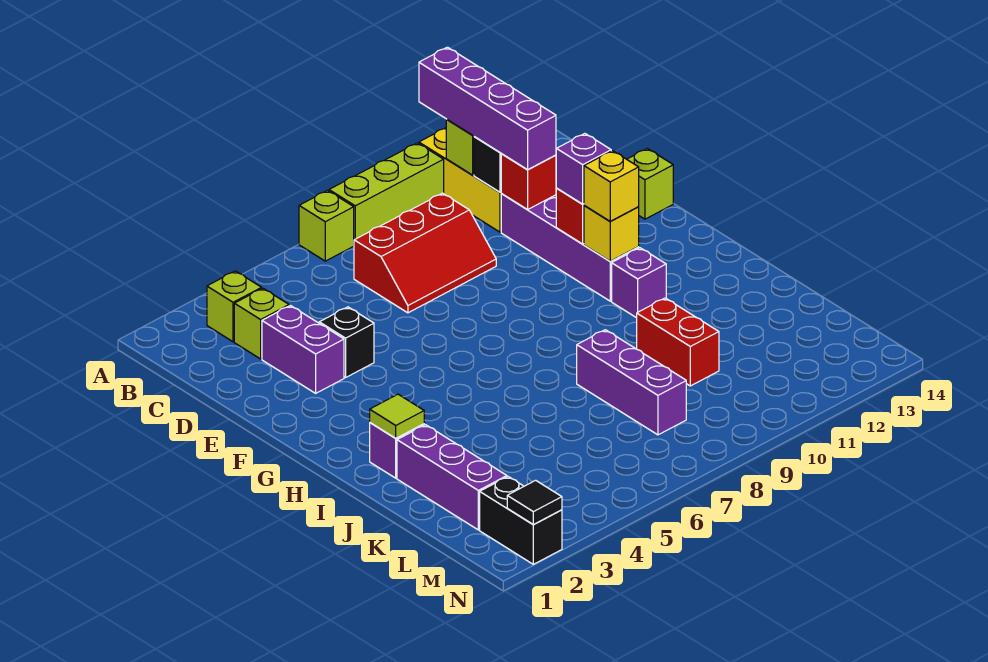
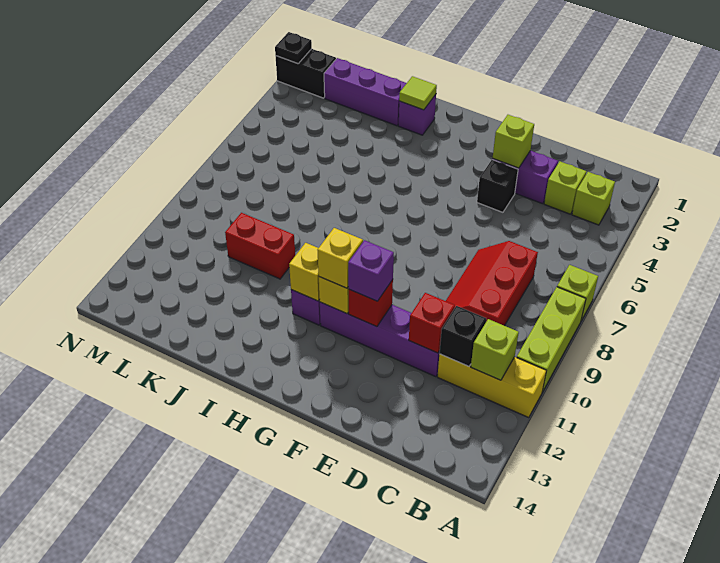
purple brick A11:D11 level 3 -> none
lime brick E14 level 1 -> lime brick E3 level 2
none -> yellow brick H11 level 2
purple brick J8:L8 level 1 -> none
black tile N2 level 2 -> black plate N2 level 2

